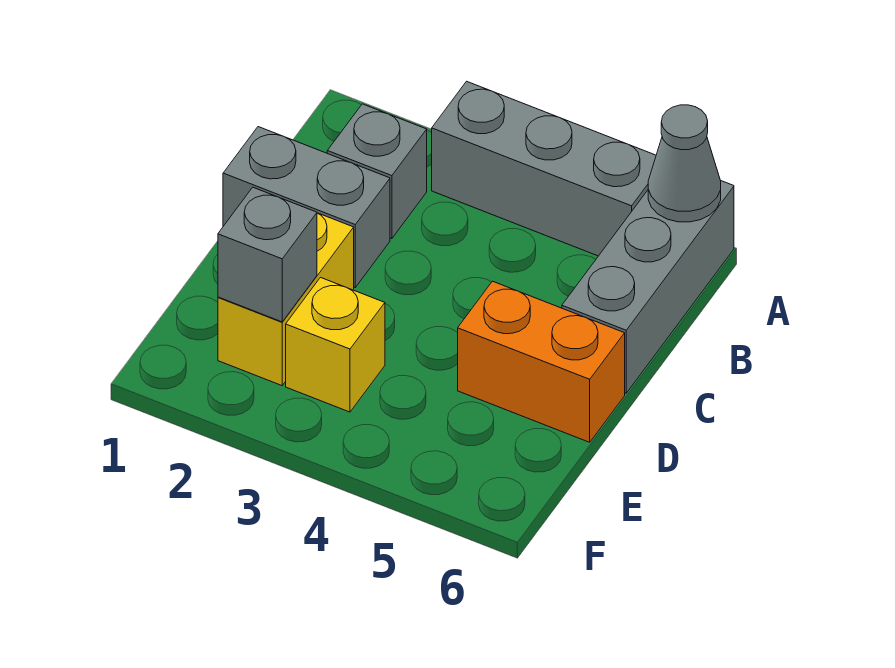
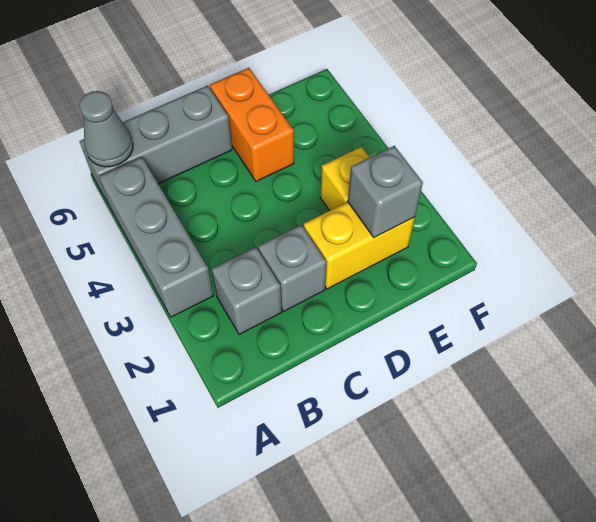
grey brick C1:C2 level 1 -> grey brick C2 level 1

